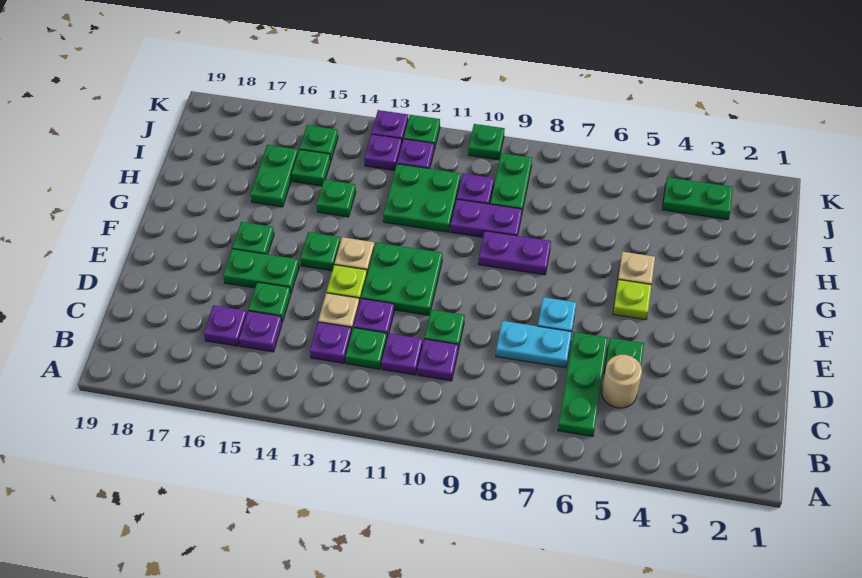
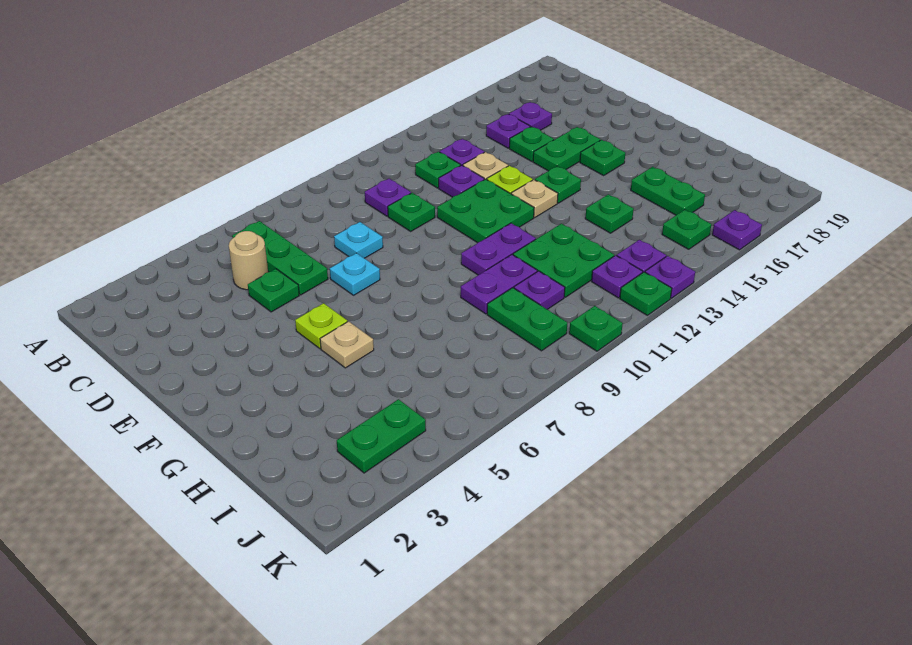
purple plate C11 level 1 -> purple plate K16 level 1
cyan plate D7:D8 level 1 -> cyan plate D8 level 1
purple plate G8:G9 level 1 -> purple plate G10:G11 level 1
green plate I15 level 1 -> none

